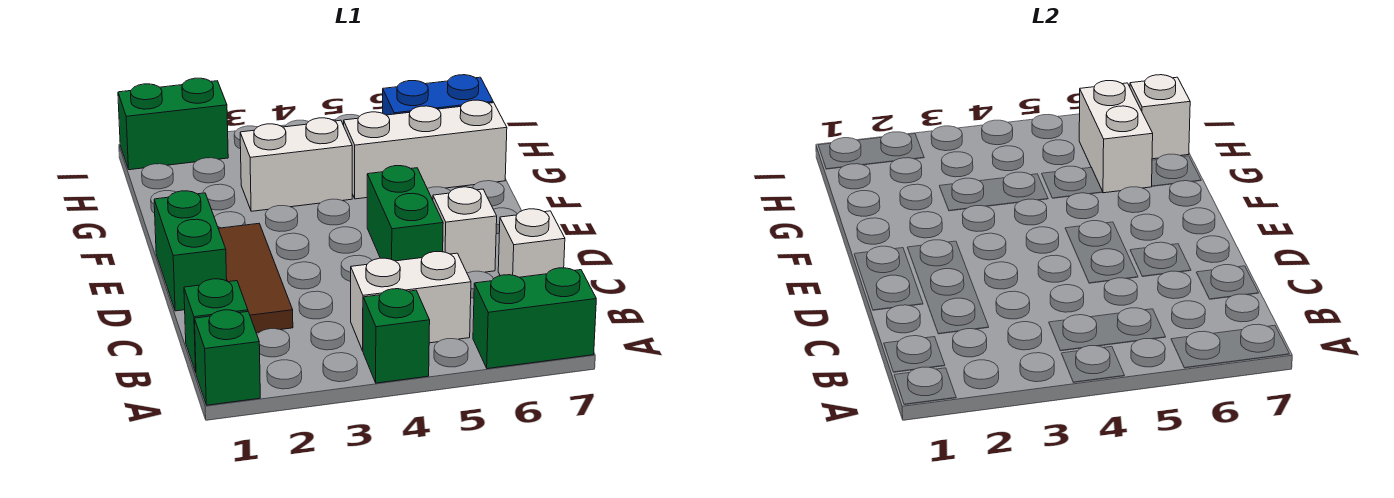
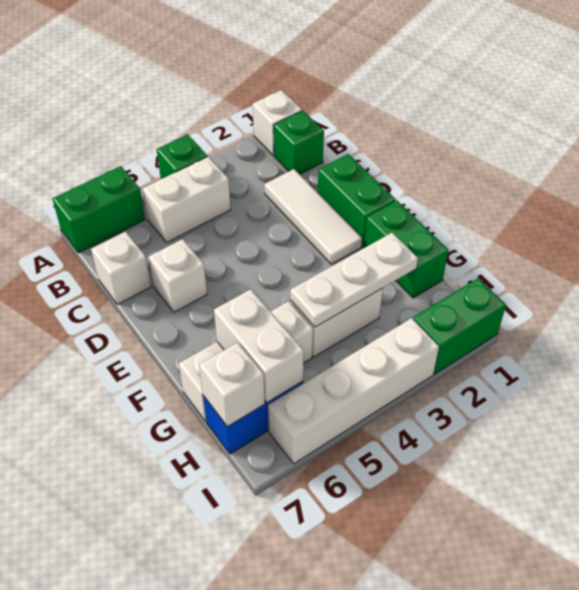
green brick A1 level 1 -> white brick A1 level 1
brown tile C2:E2 level 1 -> white tile C2:E2 level 1
green brick D5:E5 level 1 -> green brick F1:G1 level 1
none -> white plate G2:G4 level 2
none -> white brick I3:I6 level 1

